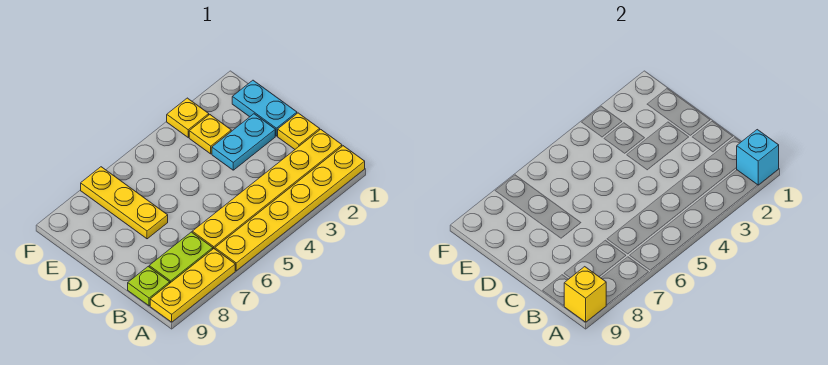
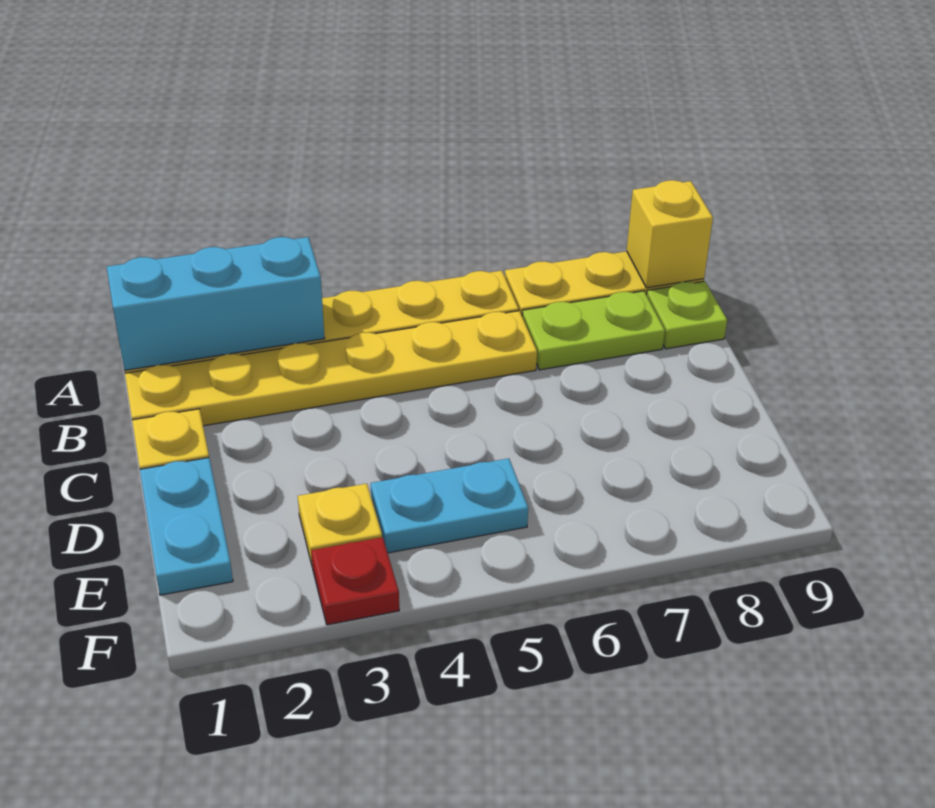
cyan brick A1 level 2 -> cyan brick A1:A3 level 2
cyan plate D2:D3 level 1 -> cyan plate E4:E5 level 1
yellow plate D7:F7 level 1 -> none
yellow plate F3 level 1 -> red plate F3 level 1

